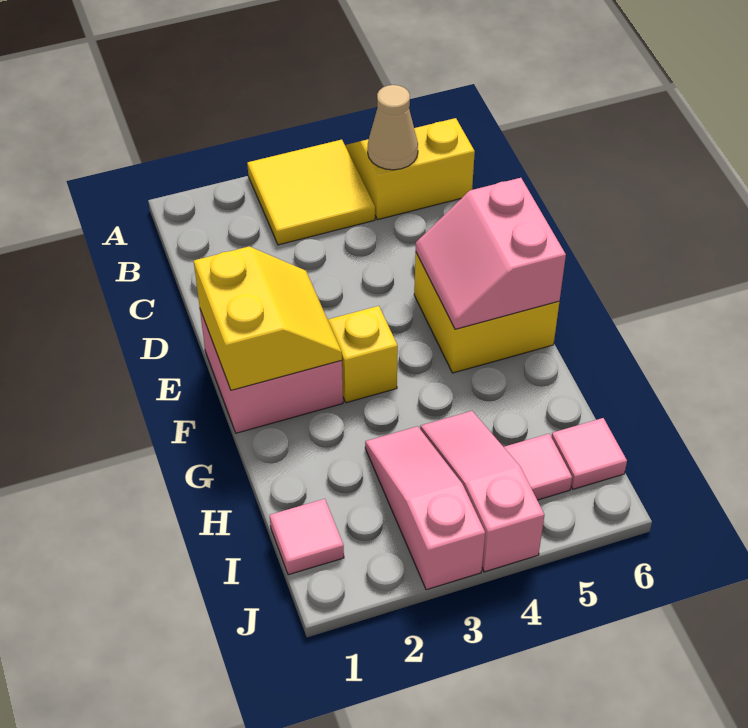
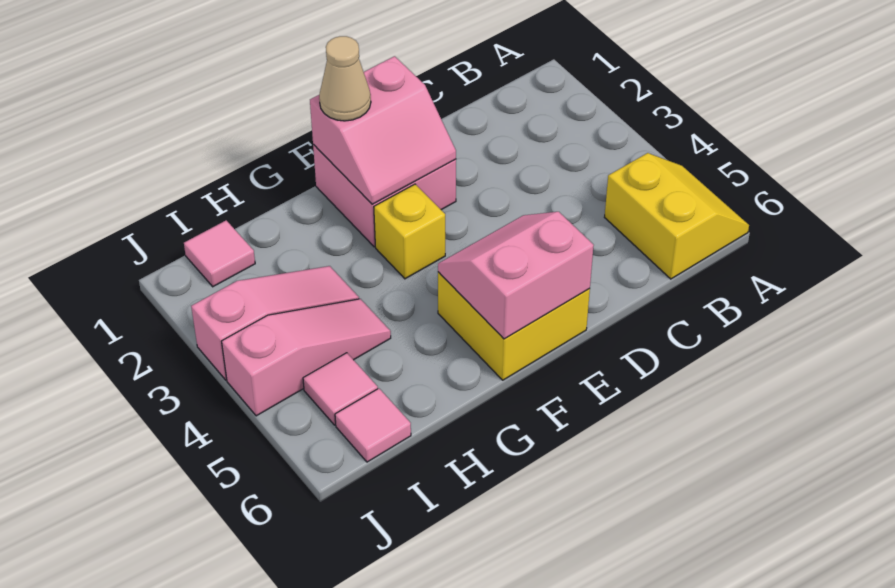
yellow tile A3:B4 level 1 -> none
tan cone B5 level 2 -> tan cone F1 level 3
yellow slope E1:F2 level 2 top 1 -> pink slope E1:F2 level 2 top 1

